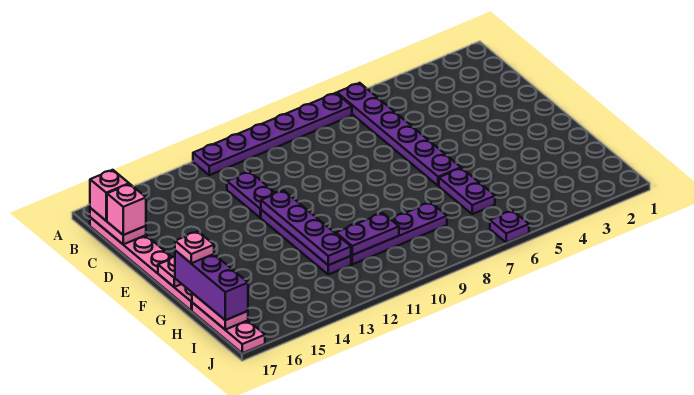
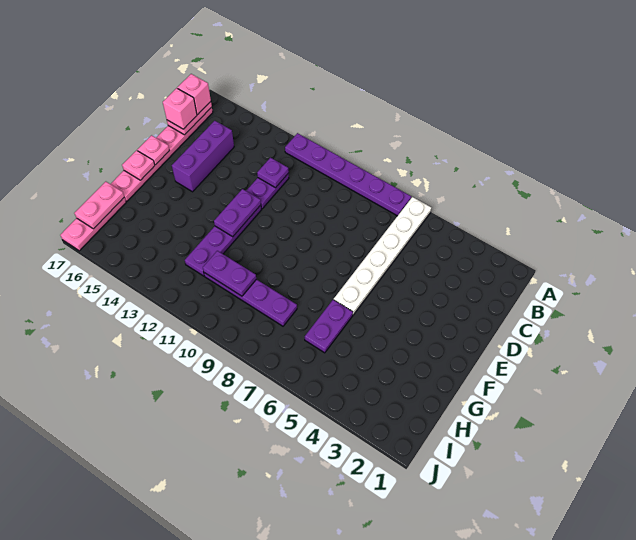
purple plate A6:F6 level 1 -> white plate A6:F6 level 1
purple plate E12:H12 level 2 -> purple plate E12:F12 level 2
purple brick G17:I17 level 3 -> purple brick C15:E15 level 1
pink plate G17 level 4 -> pink plate E17 level 2
purple plate J6 level 1 -> purple plate C12 level 2

